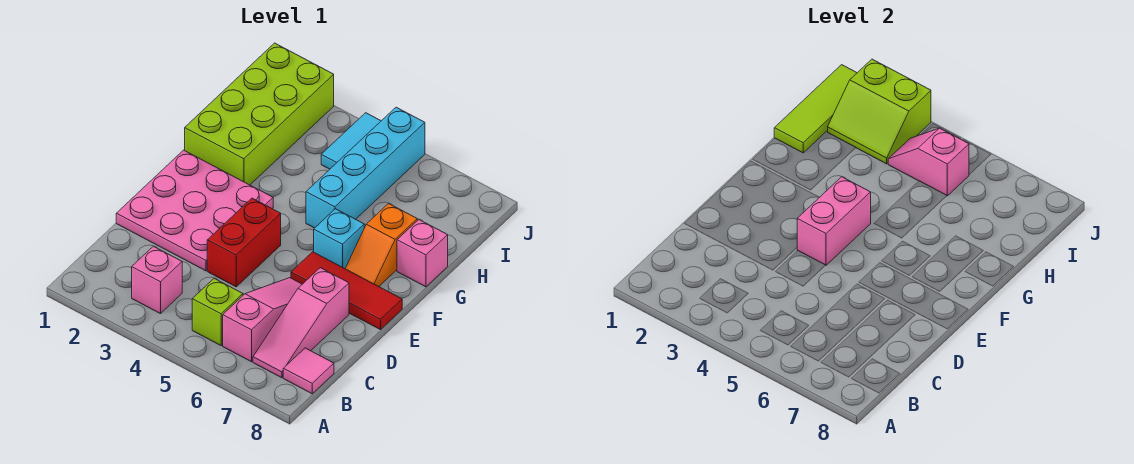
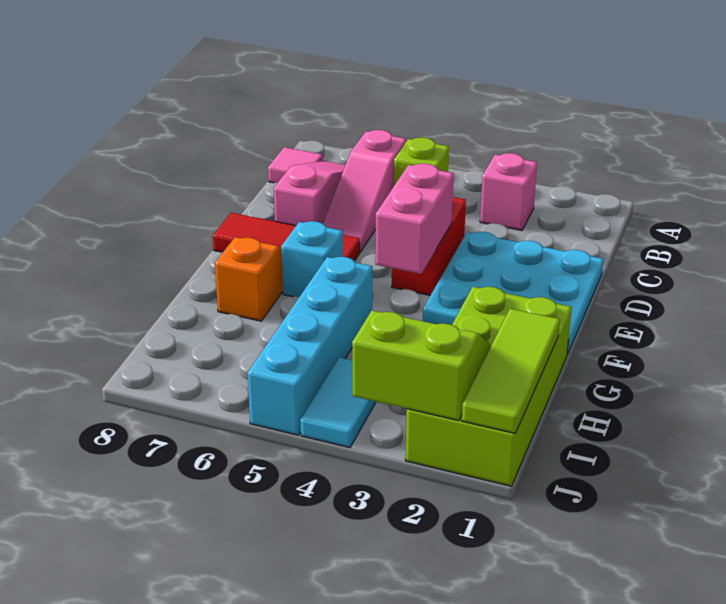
pink plate D1:F3 level 1 -> cyan plate D1:F3 level 1
pink brick G8 level 1 -> none
pink slope I4:I5 level 2 top 5 -> none

